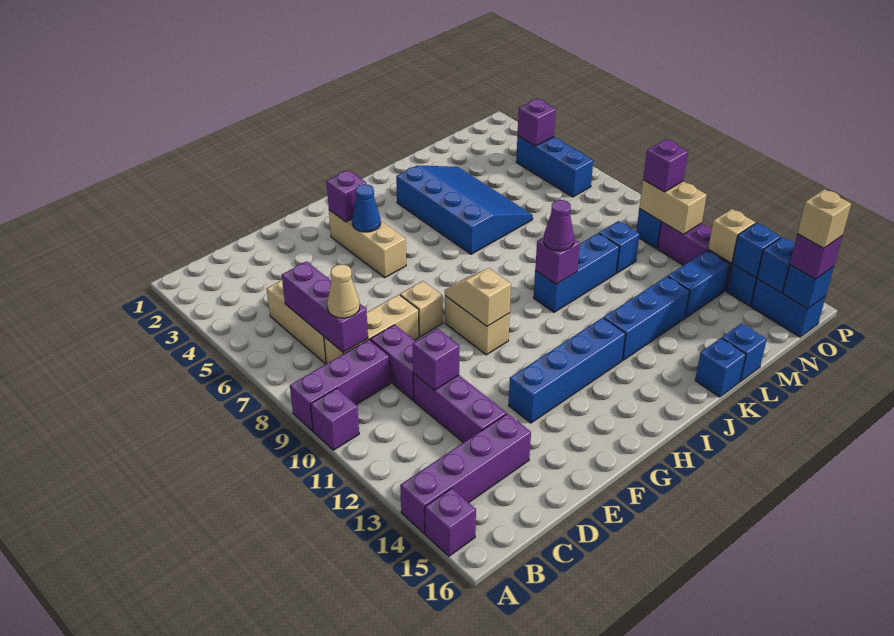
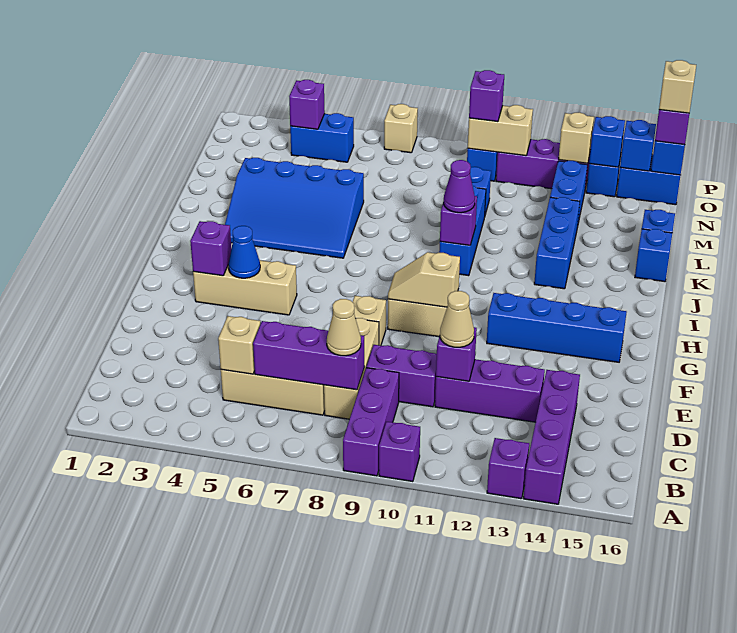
purple brick A15 level 1 -> purple brick A13 level 1
none -> tan brick C5 level 2
none -> tan cone D11 level 3
blue brick F13:I13 level 1 -> blue brick G12:G15 level 1
blue slope J3:L6 level 1 top J -> blue slope J3:L6 level 1 top L
blue brick O4:O6 level 1 -> blue brick O4:O5 level 1
none -> tan brick P7 level 1

